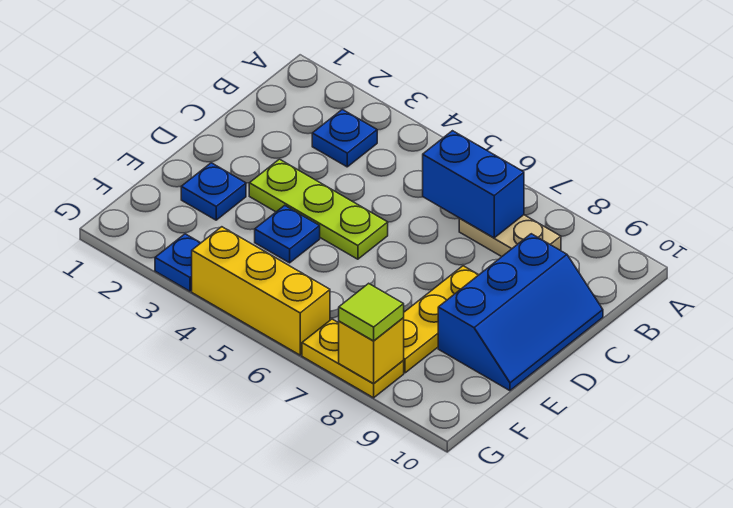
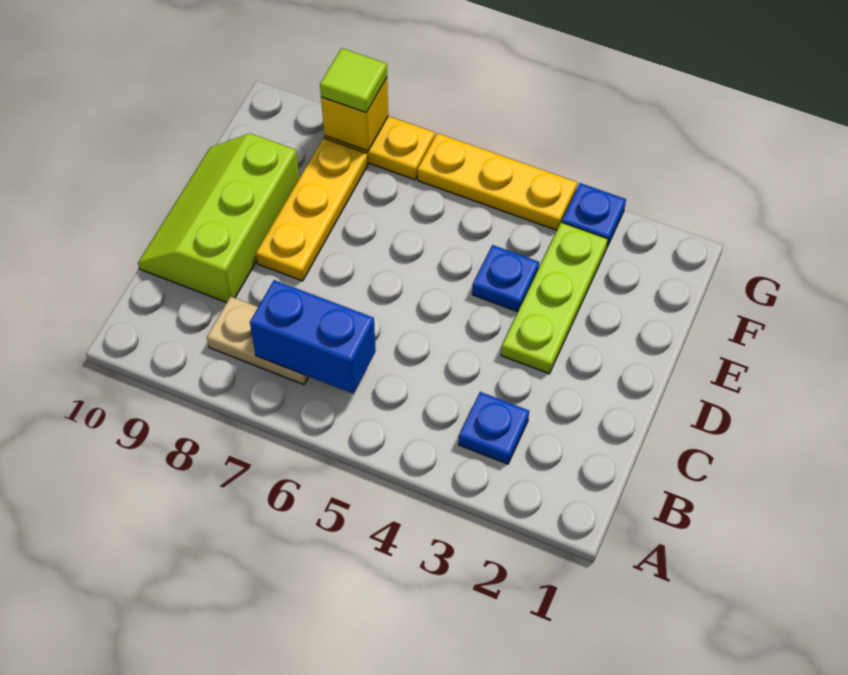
blue slope C9:E10 level 1 top 9 -> lime slope C9:E10 level 1 top 9
lime plate D3:D5 level 1 -> lime plate D3:F3 level 1
blue plate E2 level 1 -> none
yellow brick G4:G6 level 1 -> yellow plate G4:G6 level 1

